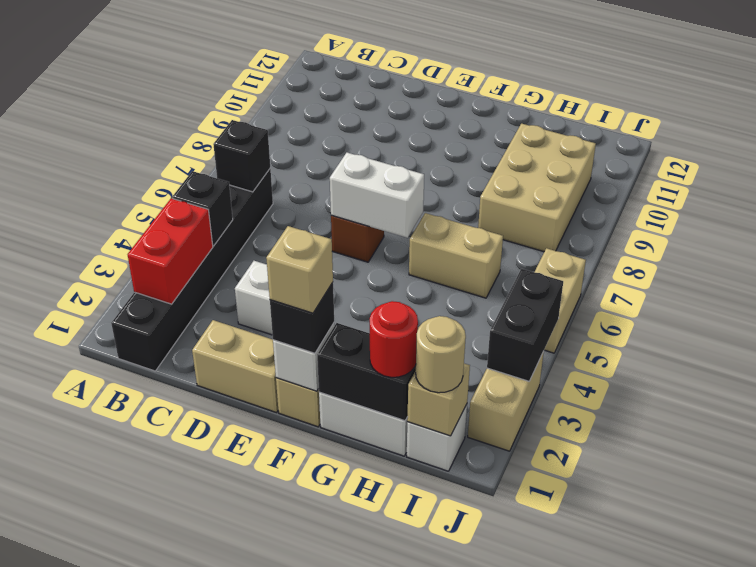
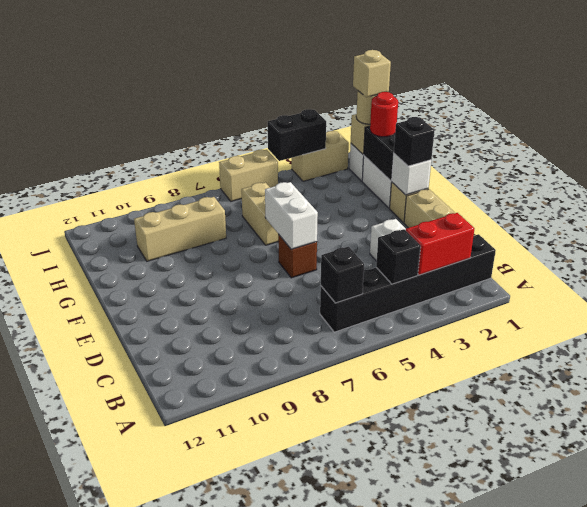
tan brick F1 level 4 -> tan brick I1 level 4
tan brick H8:I10 level 1 -> tan brick H8:H10 level 1

